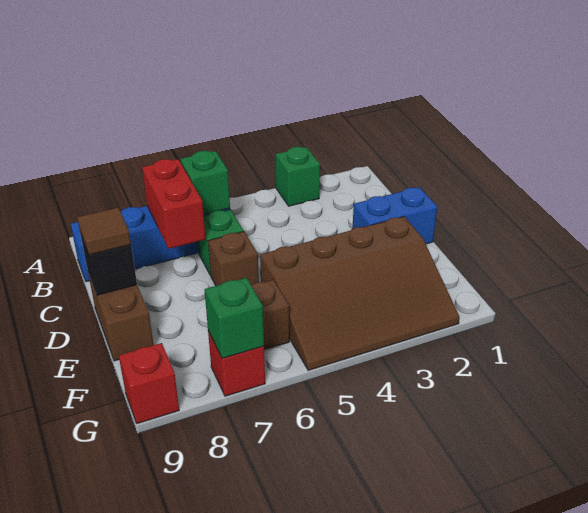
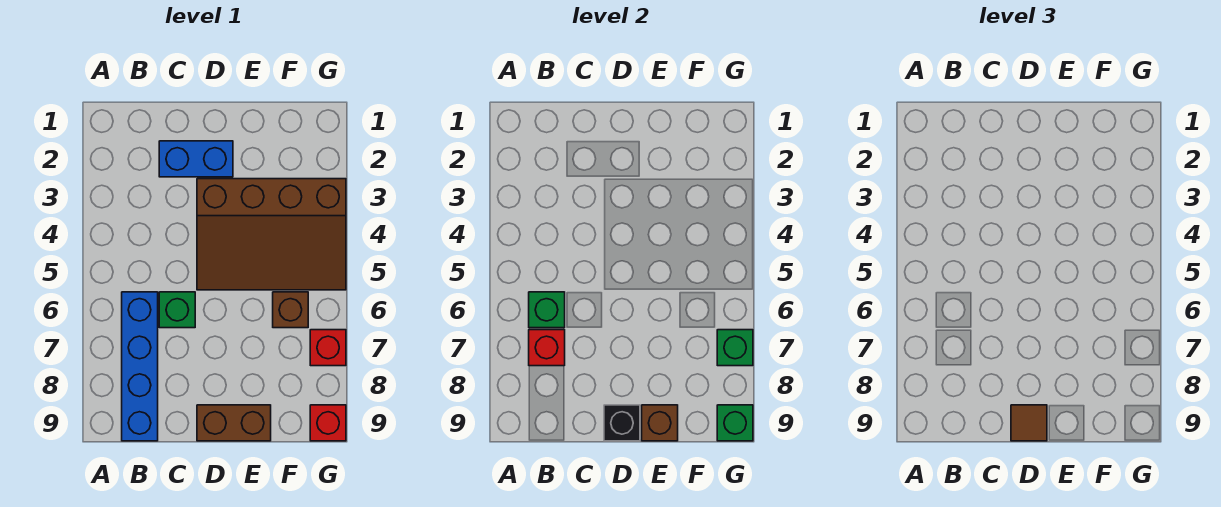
green brick A3 level 1 -> green brick G9 level 2
red brick B7:C7 level 2 -> red brick B7 level 2
blue brick D1:D2 level 1 -> blue brick C2:D2 level 1
brown brick D6 level 1 -> brown brick E9 level 2
brown slope E2:G5 level 1 top E -> brown slope D3:G5 level 1 top 3

